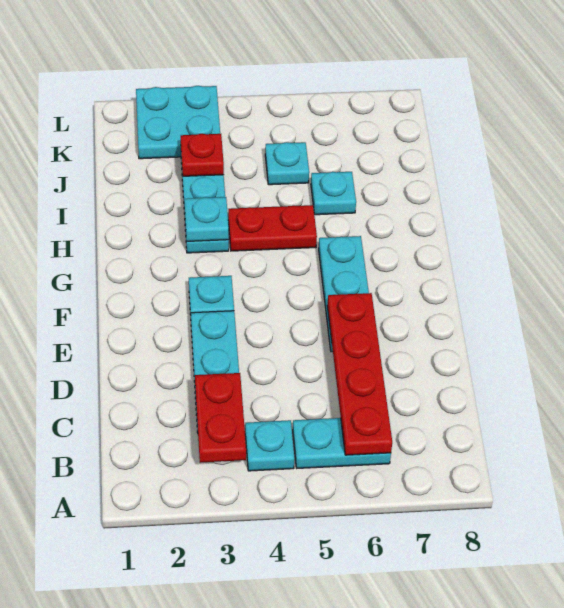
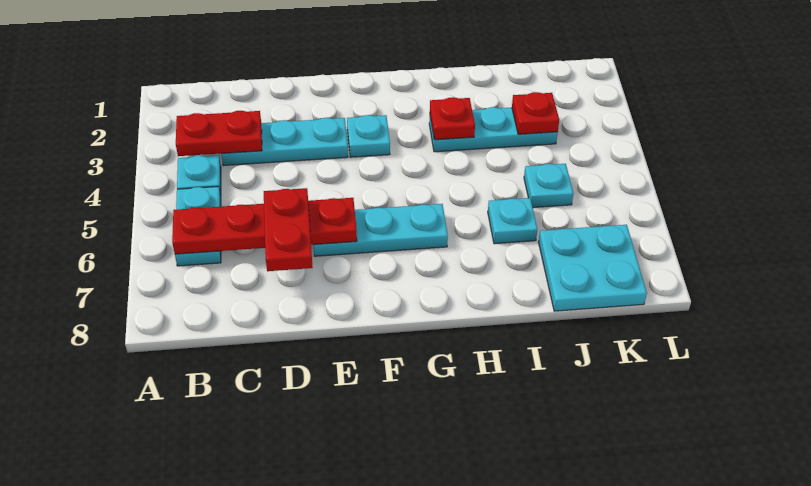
cyan plate H3 level 2 -> red plate H3 level 2
red plate H4:H5 level 1 -> red plate D6:D7 level 3
cyan plate K2:L3 level 1 -> cyan plate J7:K8 level 1

